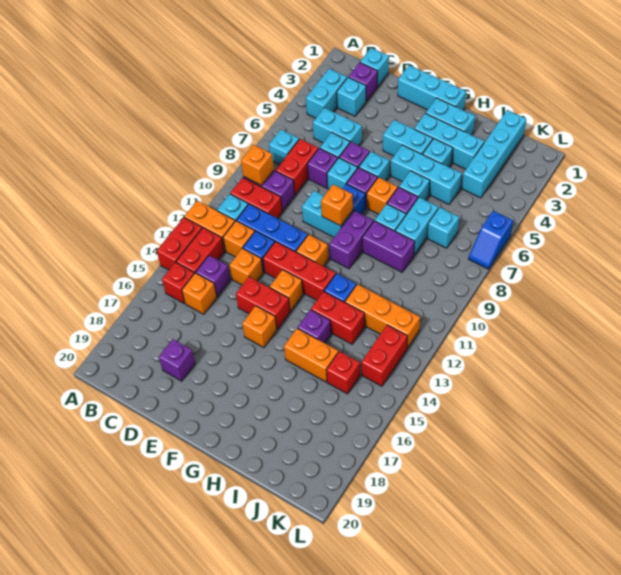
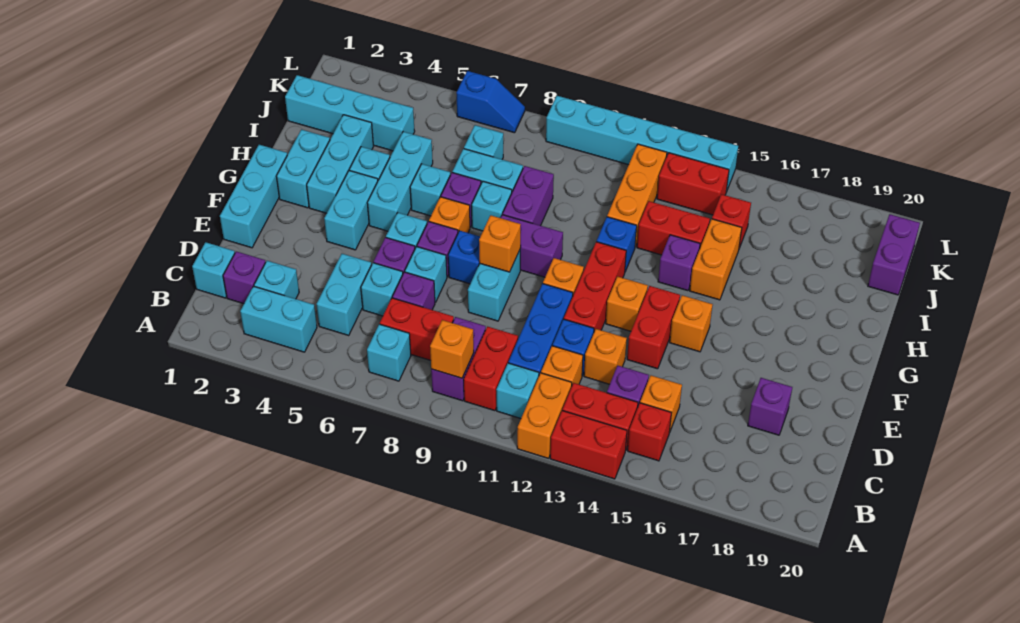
red brick H13:I13 level 1 -> red brick I13:I14 level 1
none -> purple brick J20:K20 level 1
none -> cyan brick L9:L14 level 1

